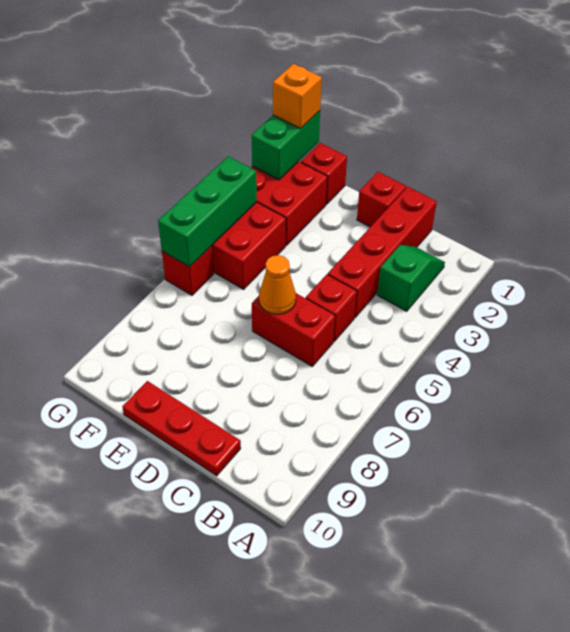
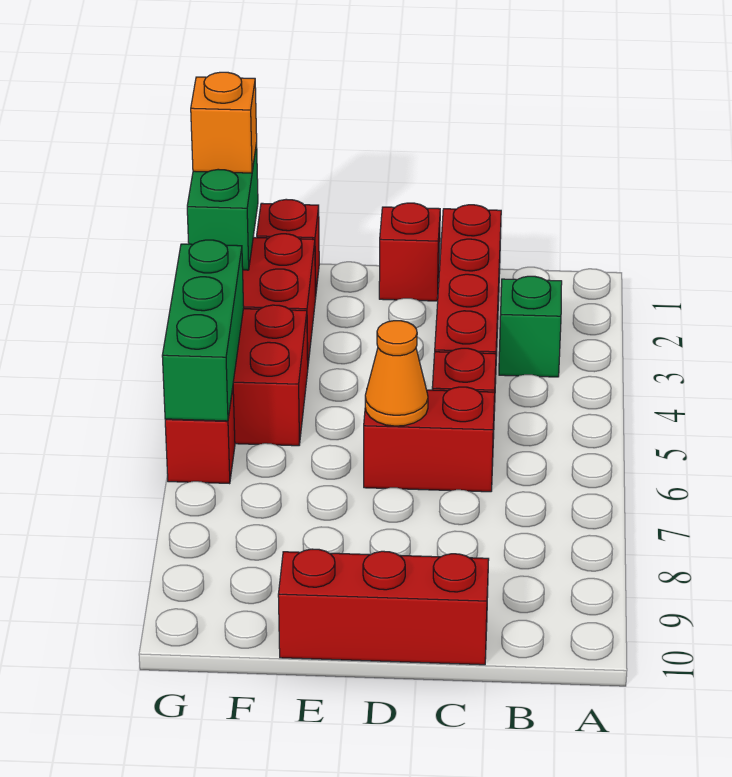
red plate C10:E10 level 1 -> red brick C10:E10 level 1

